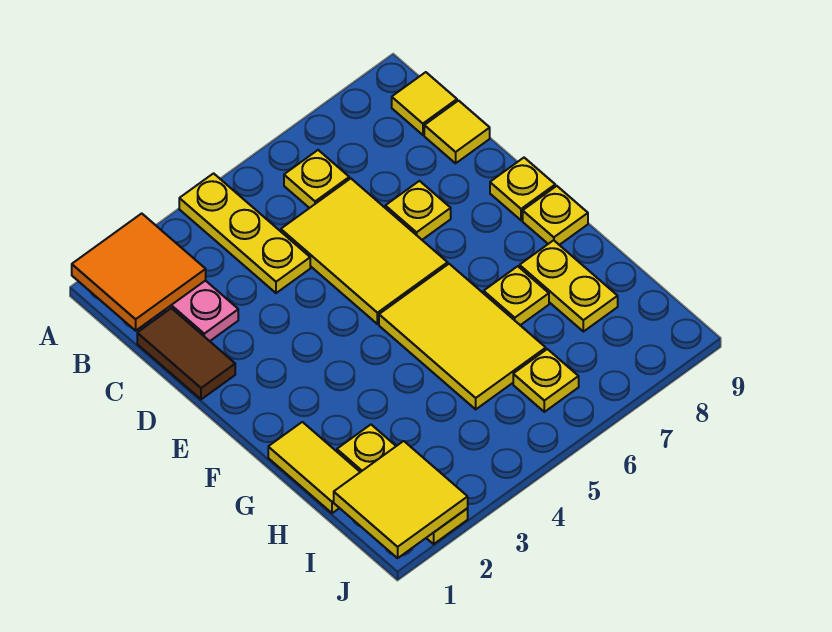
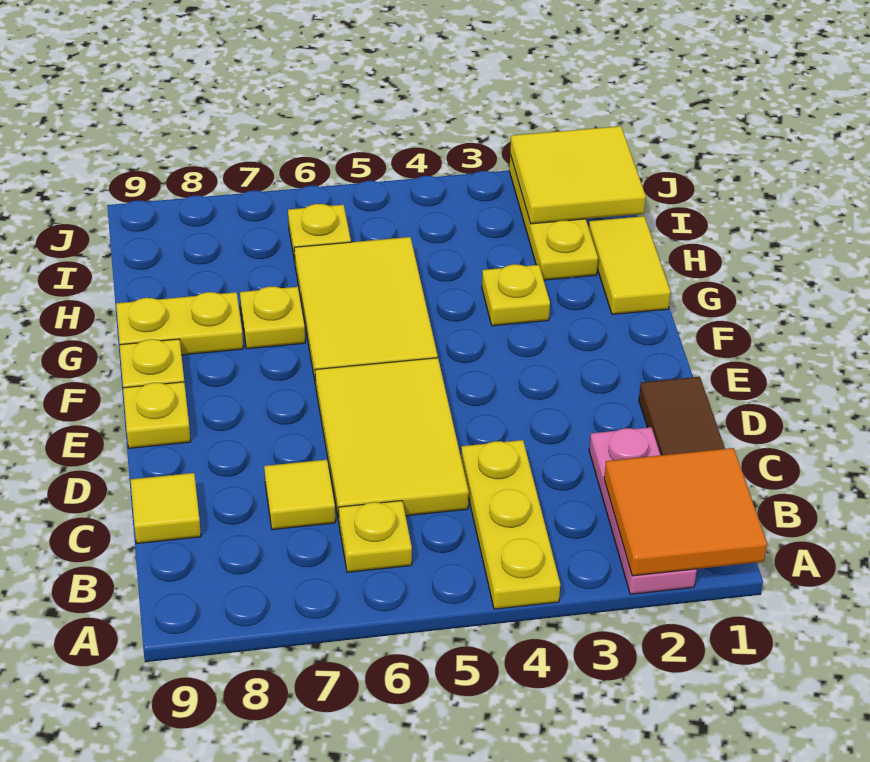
yellow tile B9 level 1 -> yellow tile C7 level 1
yellow plate D7 level 1 -> yellow plate G3 level 1
yellow plate G8:H8 level 1 -> yellow plate G8:G9 level 1

